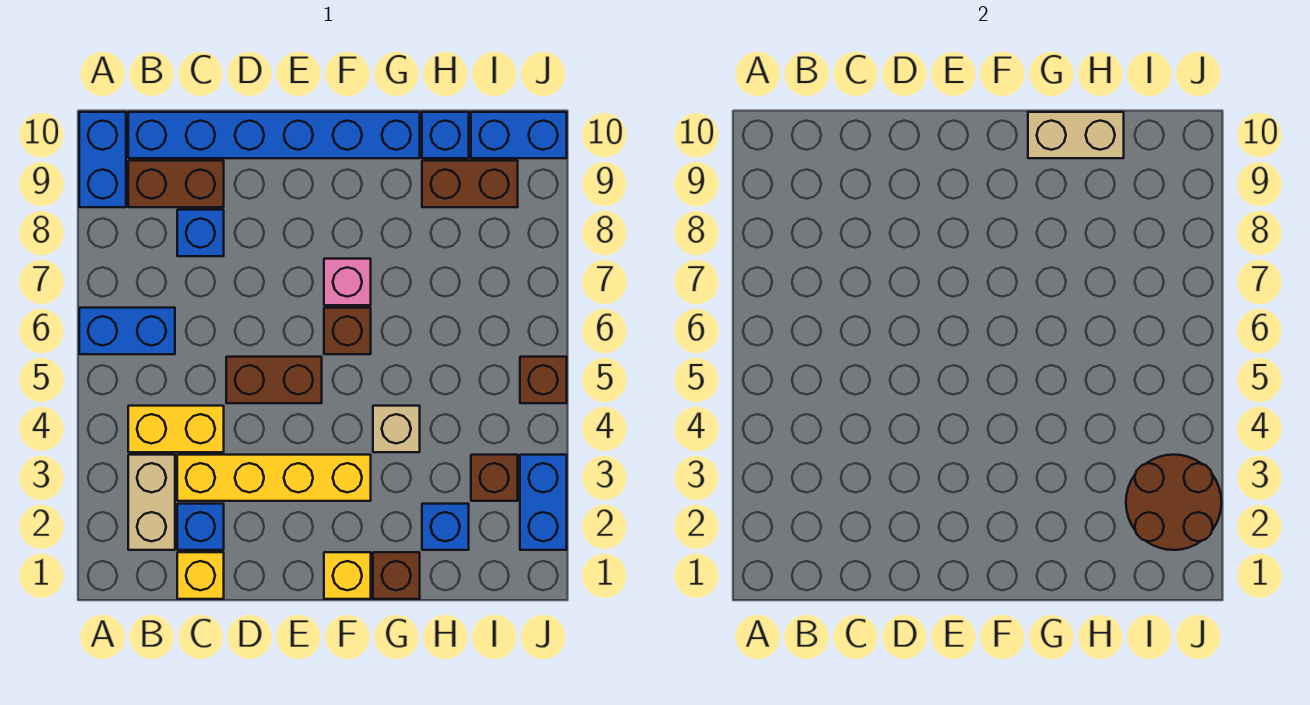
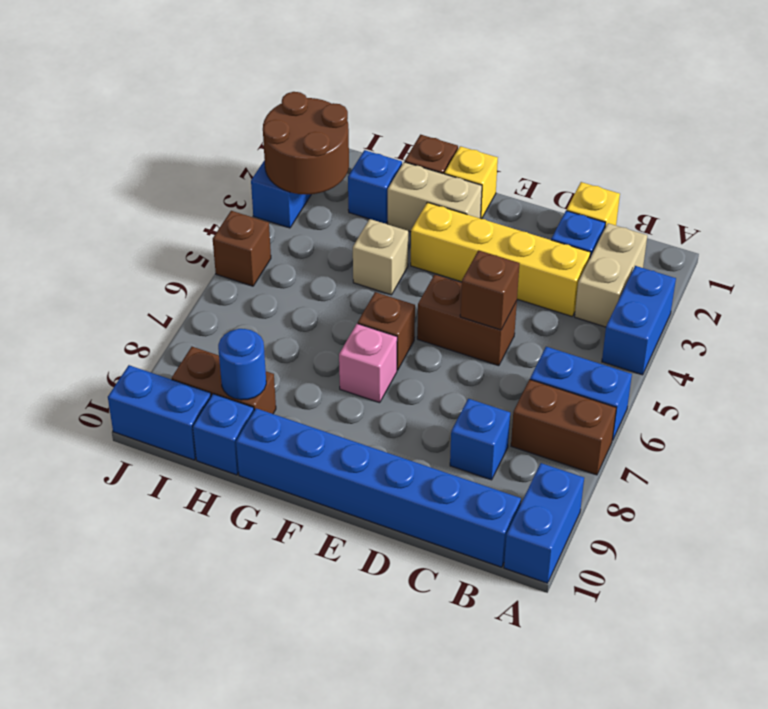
none -> blue brick A3:A4 level 1
yellow brick B4:C4 level 1 -> none
brown brick B9:C9 level 1 -> brown brick A7:B7 level 1
tan brick G10:H10 level 2 -> tan brick F2:G2 level 1
none -> blue round brick H9 level 2
brown brick I3 level 1 -> brown brick D5 level 2

